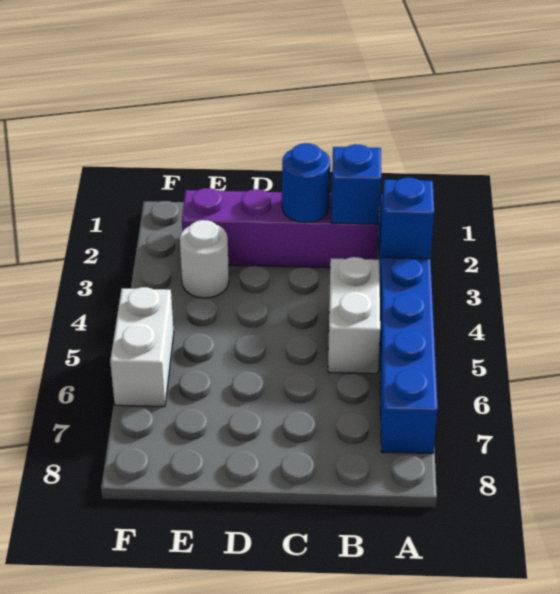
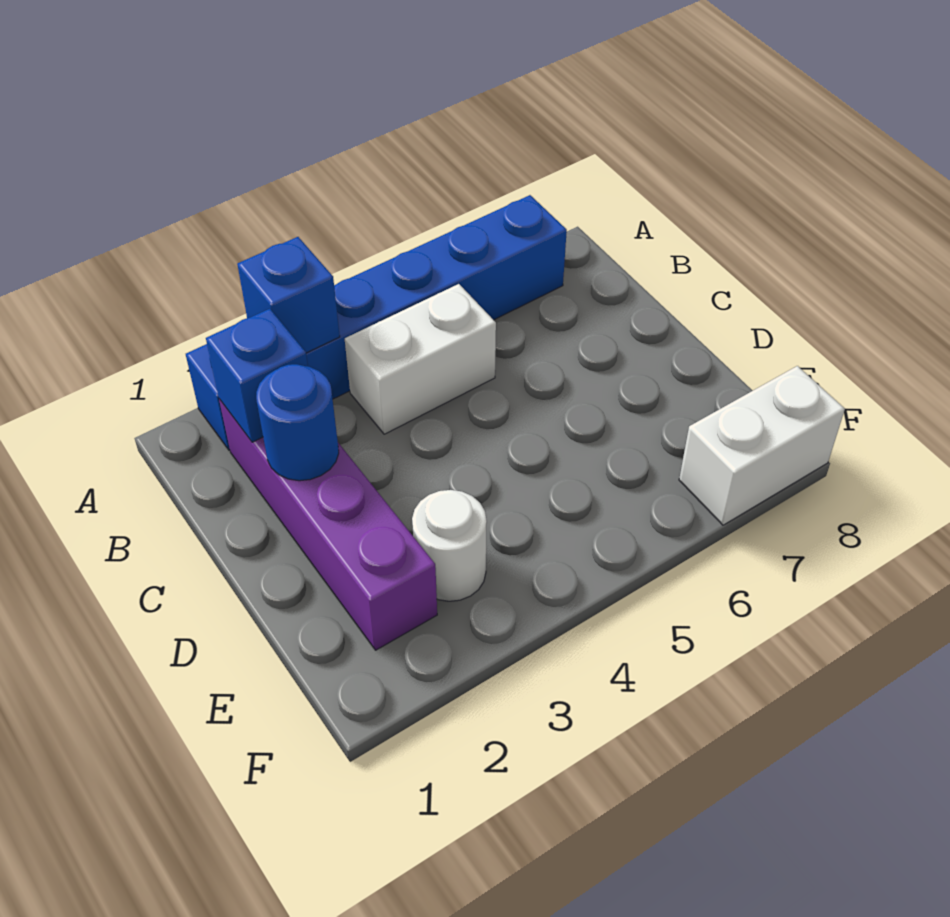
white brick F5:F6 level 1 -> white brick F7:F8 level 1

